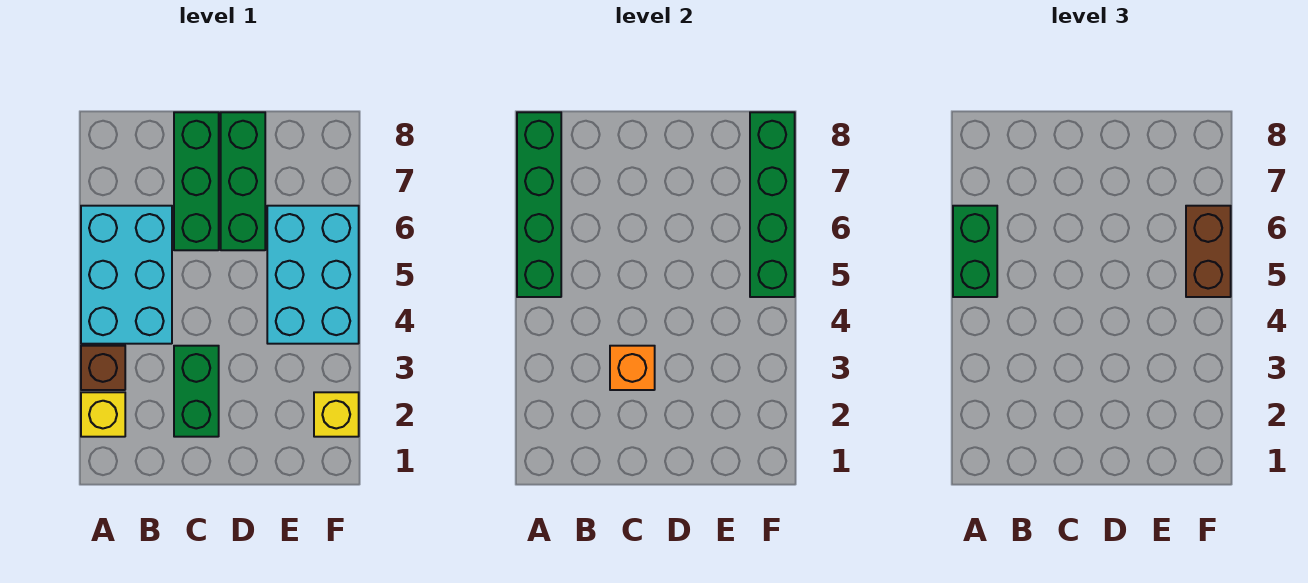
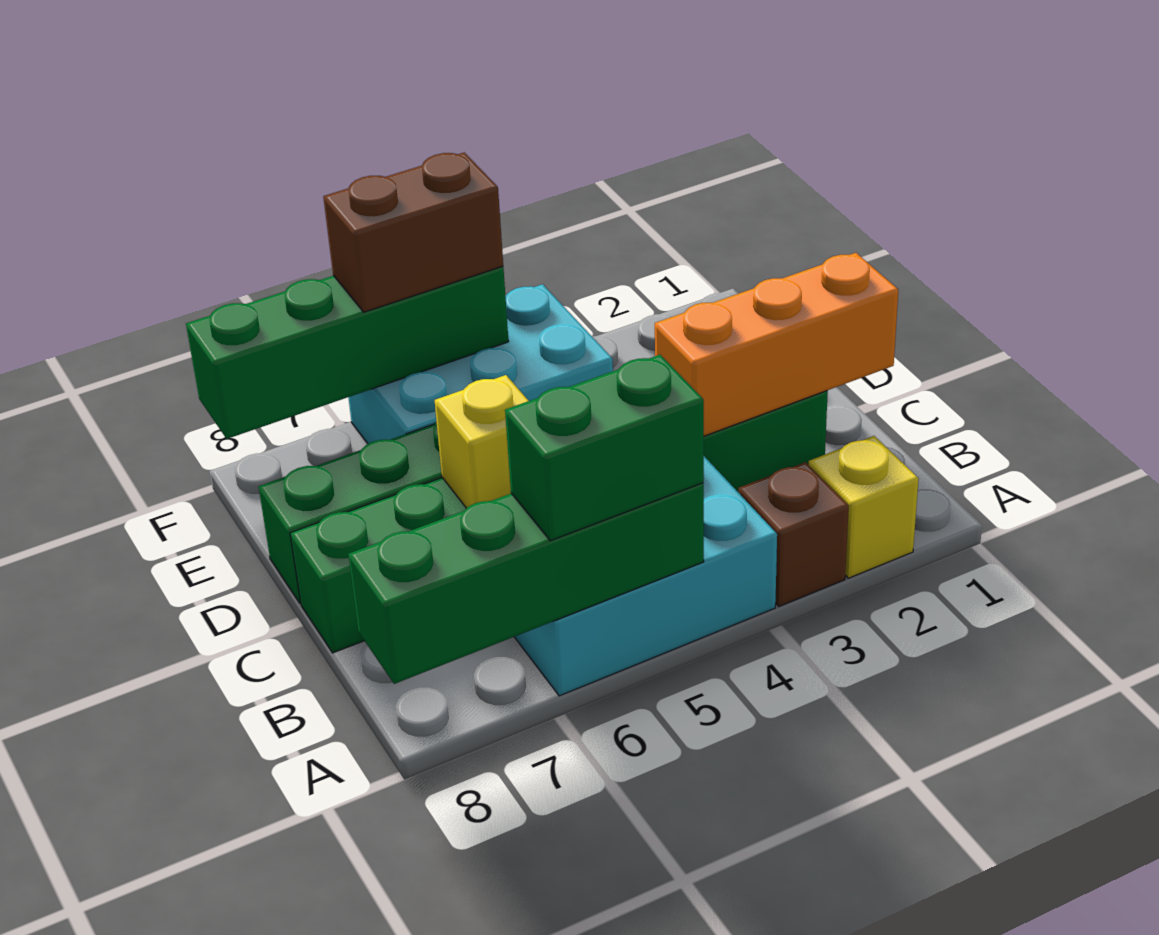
orange brick C3 level 2 -> orange brick C1:C3 level 2
yellow brick F2 level 1 -> yellow brick C6 level 2

